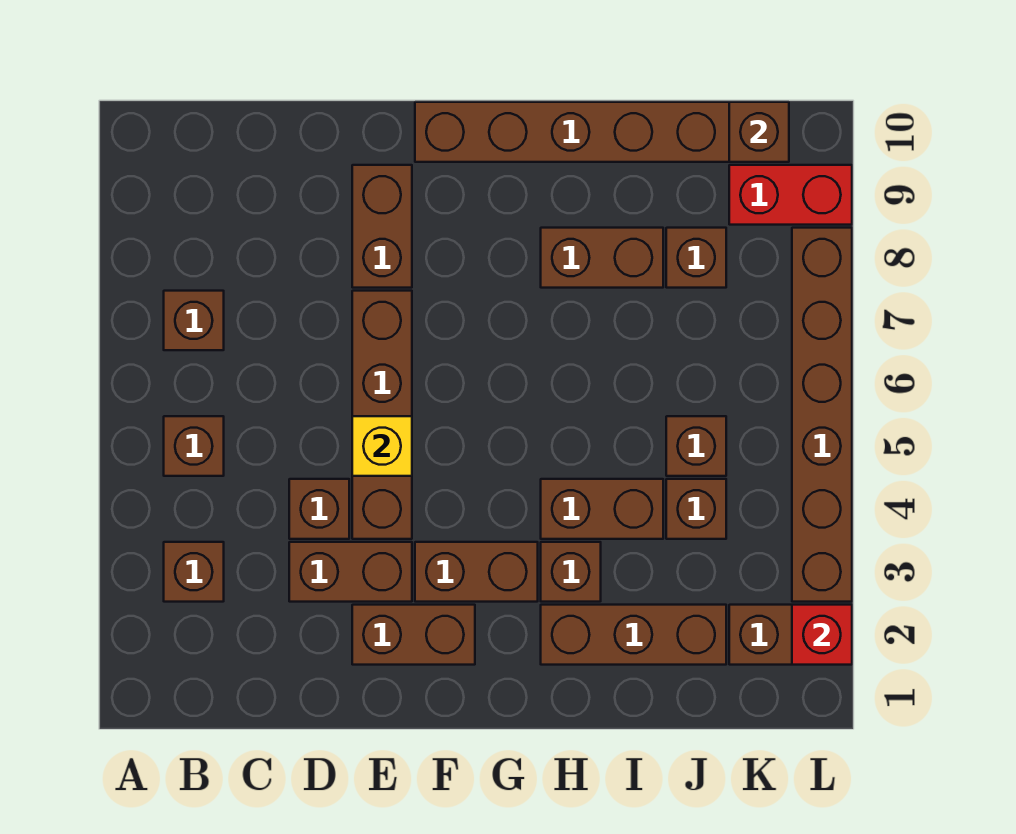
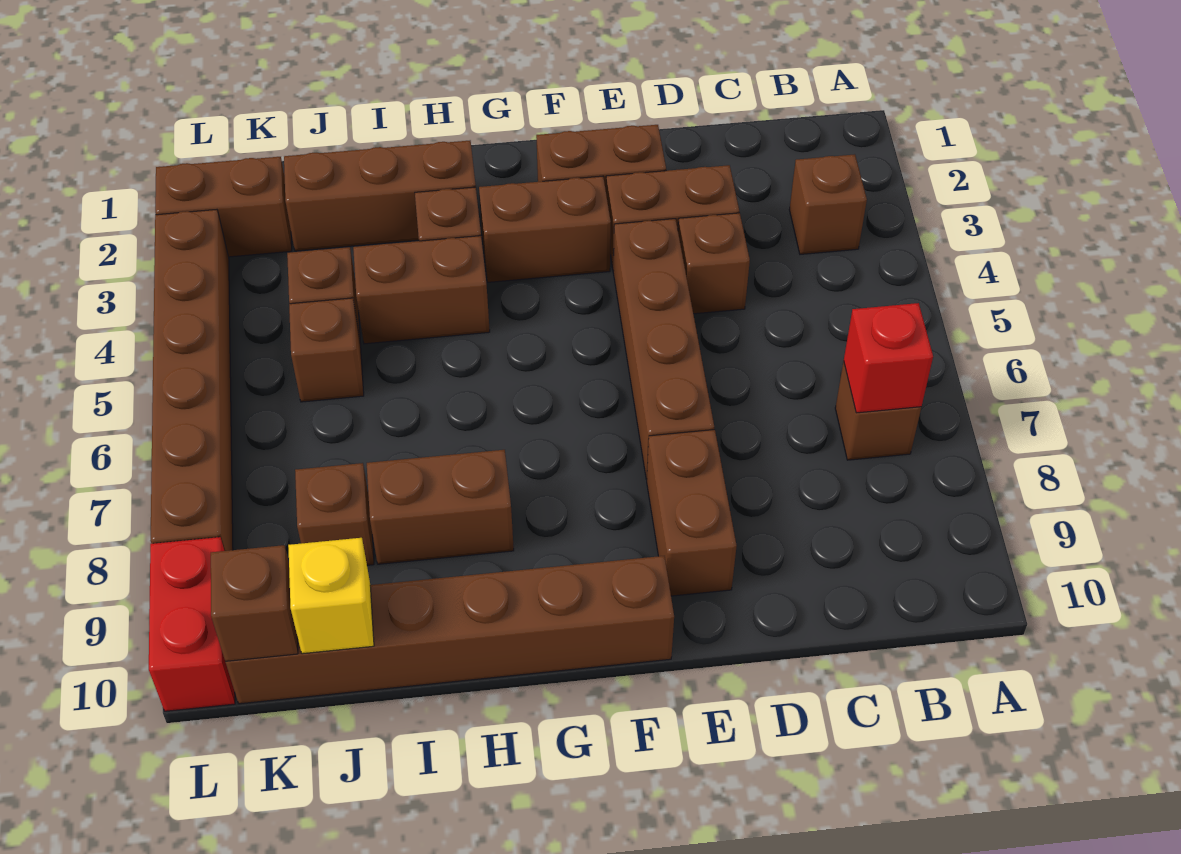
brown brick B5 level 1 -> none
yellow brick E5 level 2 -> yellow brick J10 level 2
red brick K9:L9 level 1 -> red brick L9:L10 level 1
red brick L2 level 2 -> red brick B7 level 2

